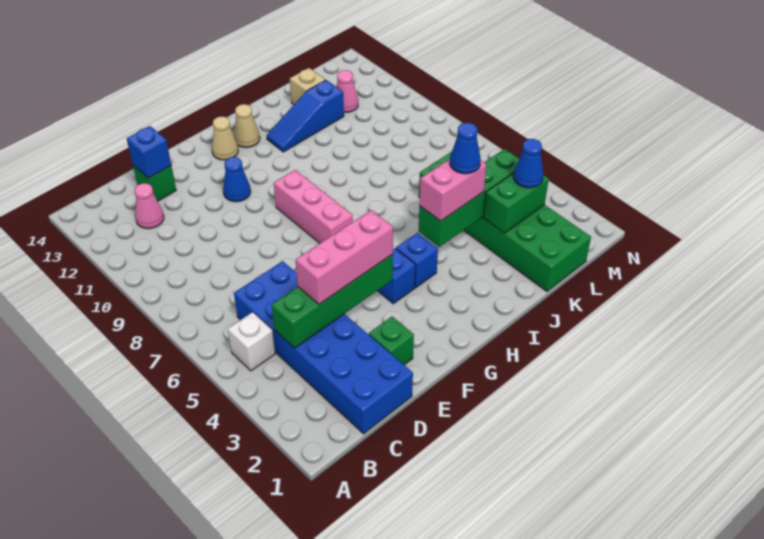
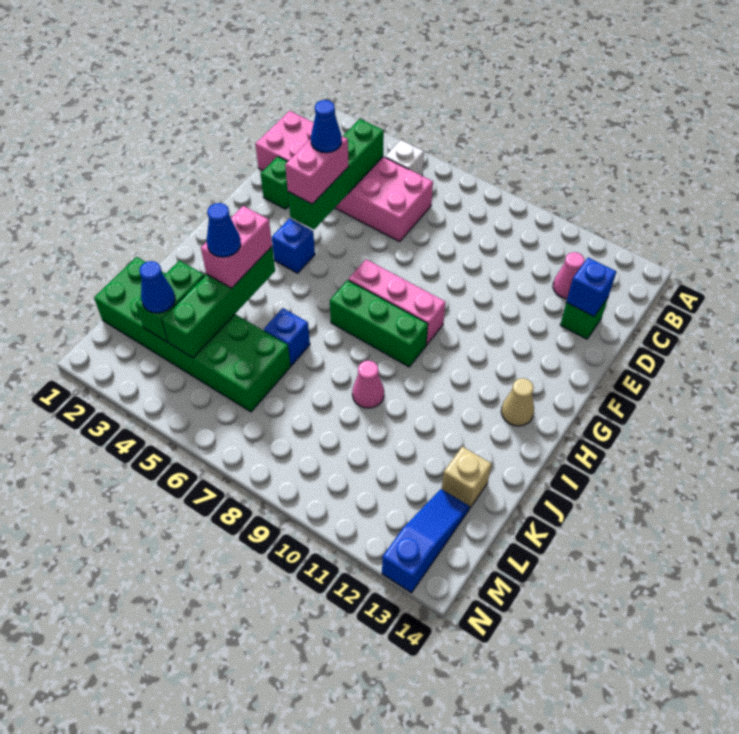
blue brick C1:D6 level 1 -> pink brick C1:D6 level 1
pink brick D4:F4 level 3 -> pink brick E4:F4 level 3
blue cone F11 level 1 -> blue cone E4 level 4
tan cone G13 level 1 -> none
blue brick H4 level 1 -> blue brick J6 level 1
none -> green brick H7:H9 level 1
blue slope I12:K12 level 1 top K -> blue slope L13:N13 level 1 top N
pink cone L12 level 1 -> pink cone J9 level 1

